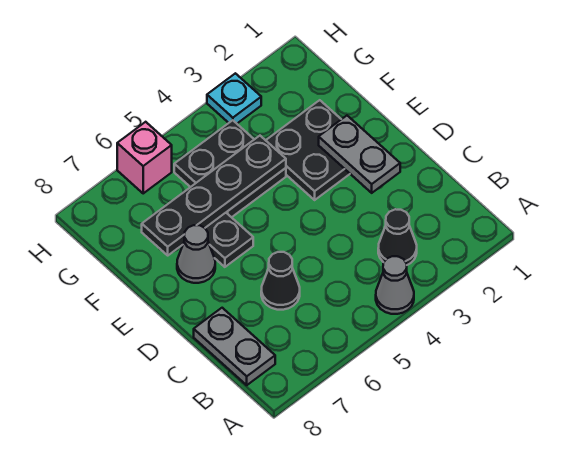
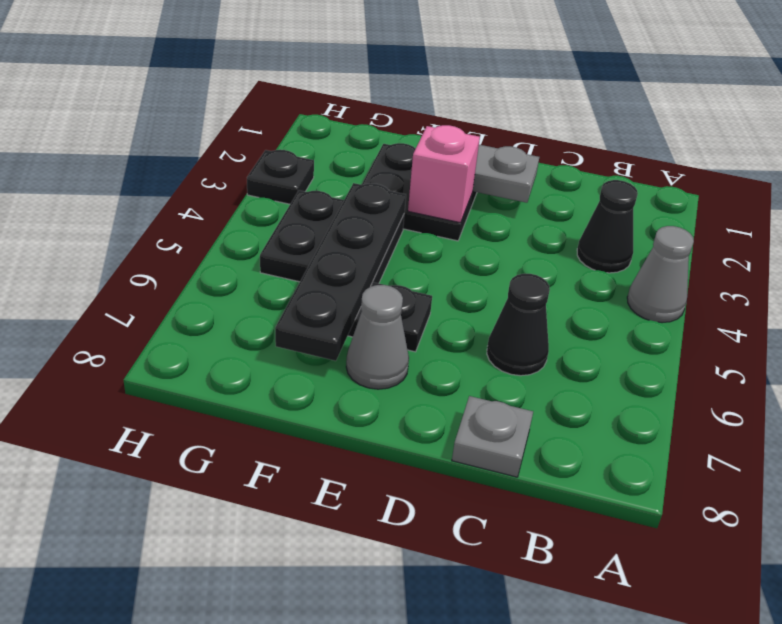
grey plate B8:C8 level 1 -> grey plate C8 level 1
cyan plate H3 level 1 -> black plate H3 level 1
pink brick H6 level 1 -> pink brick E3 level 2

